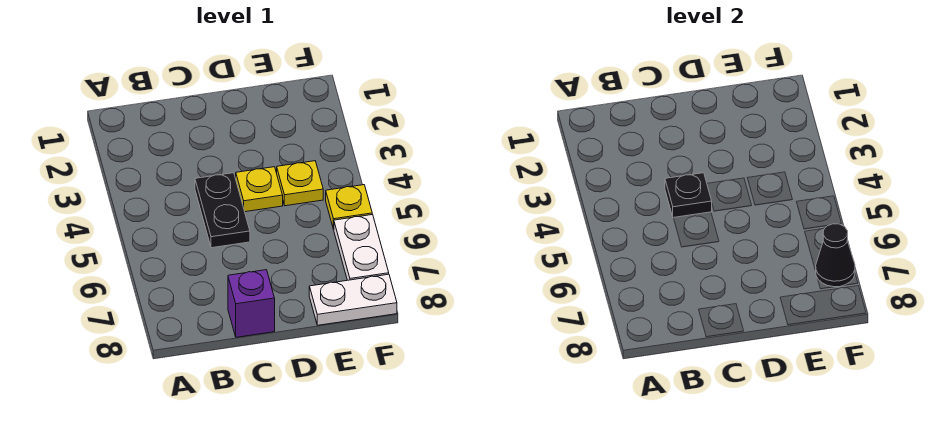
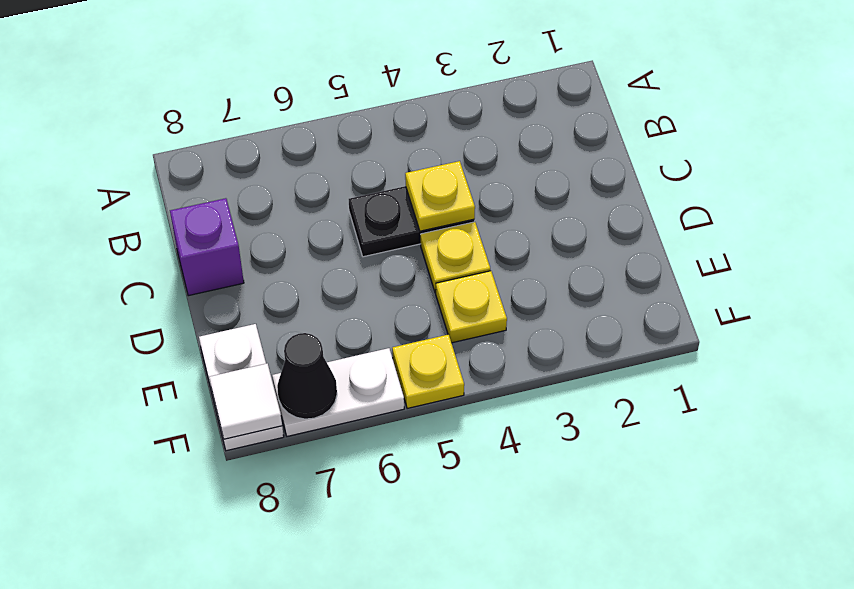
black plate C4 level 2 -> yellow plate C4 level 2
none -> white tile F8 level 2

